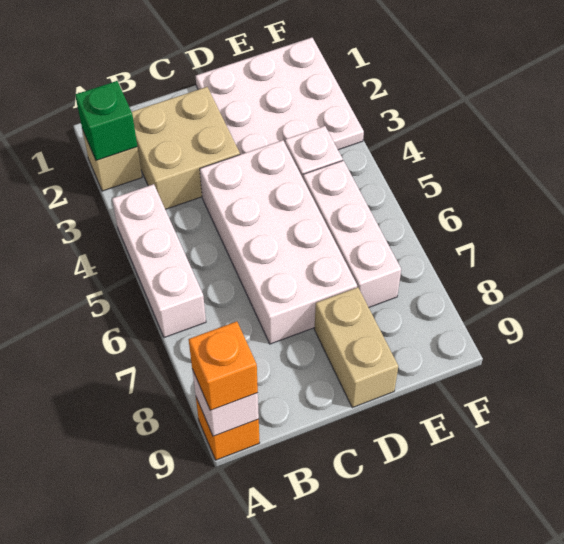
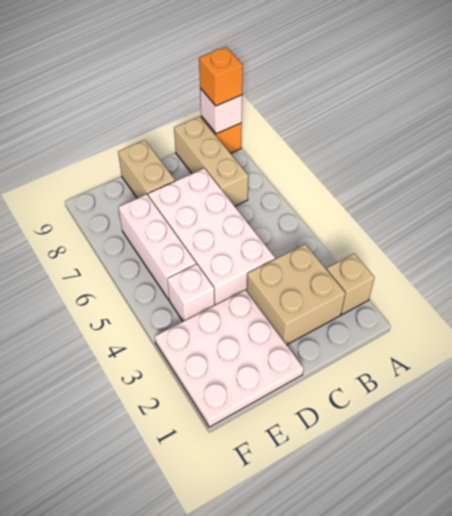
green brick A2 level 2 -> none
white brick A4:A6 level 1 -> none
none -> tan brick B7:B9 level 1

